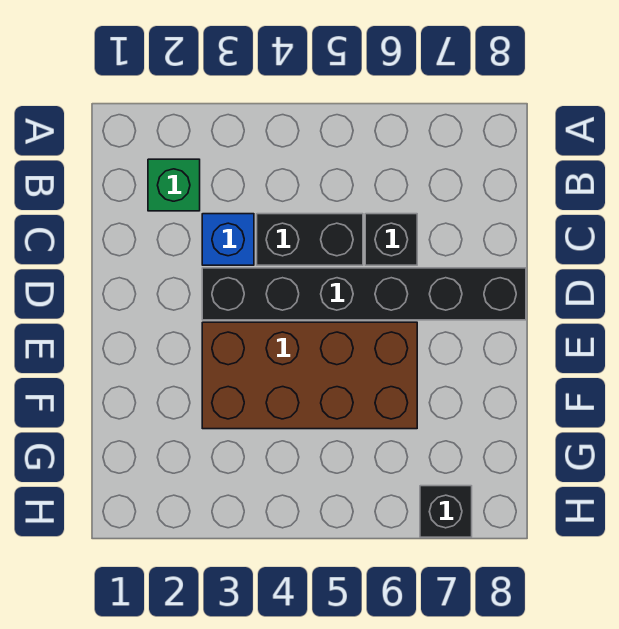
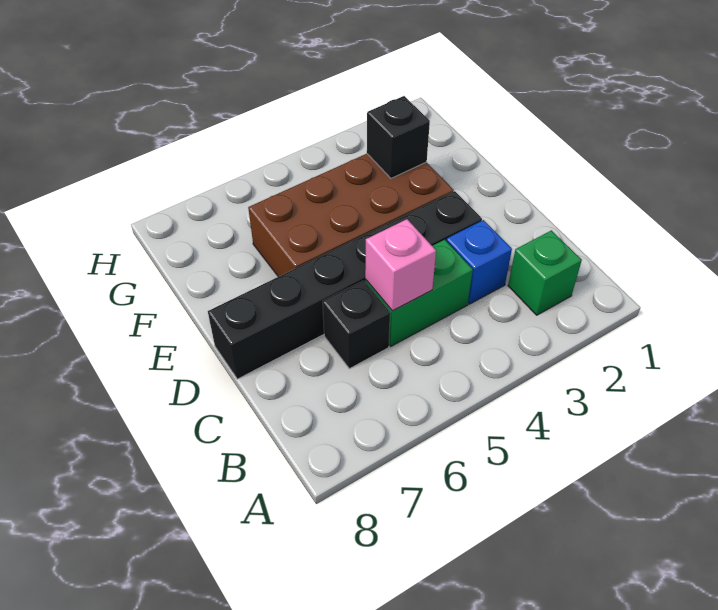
black brick C4:C5 level 1 -> green brick C4:C5 level 1
none -> pink brick C5 level 2
black brick H7 level 1 -> black brick F3 level 2

